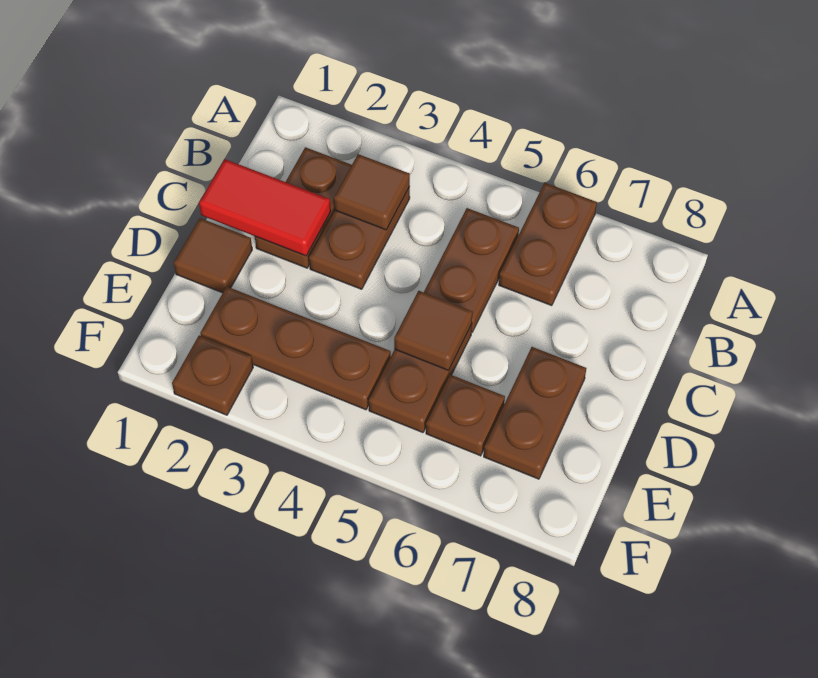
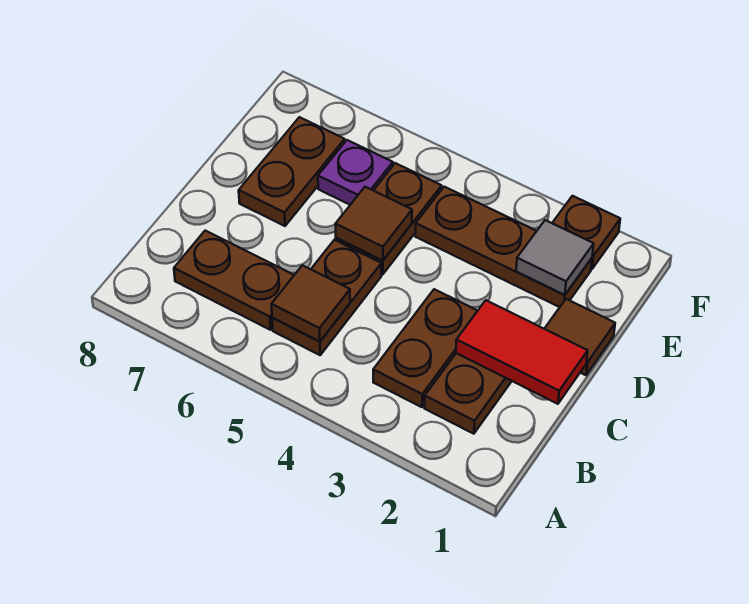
brown plate A6:B6 level 1 -> brown plate B6:B7 level 1
brown tile B3 level 2 -> brown tile B5 level 2
none -> grey tile E2 level 2
brown plate E6 level 1 -> purple plate E6 level 1

